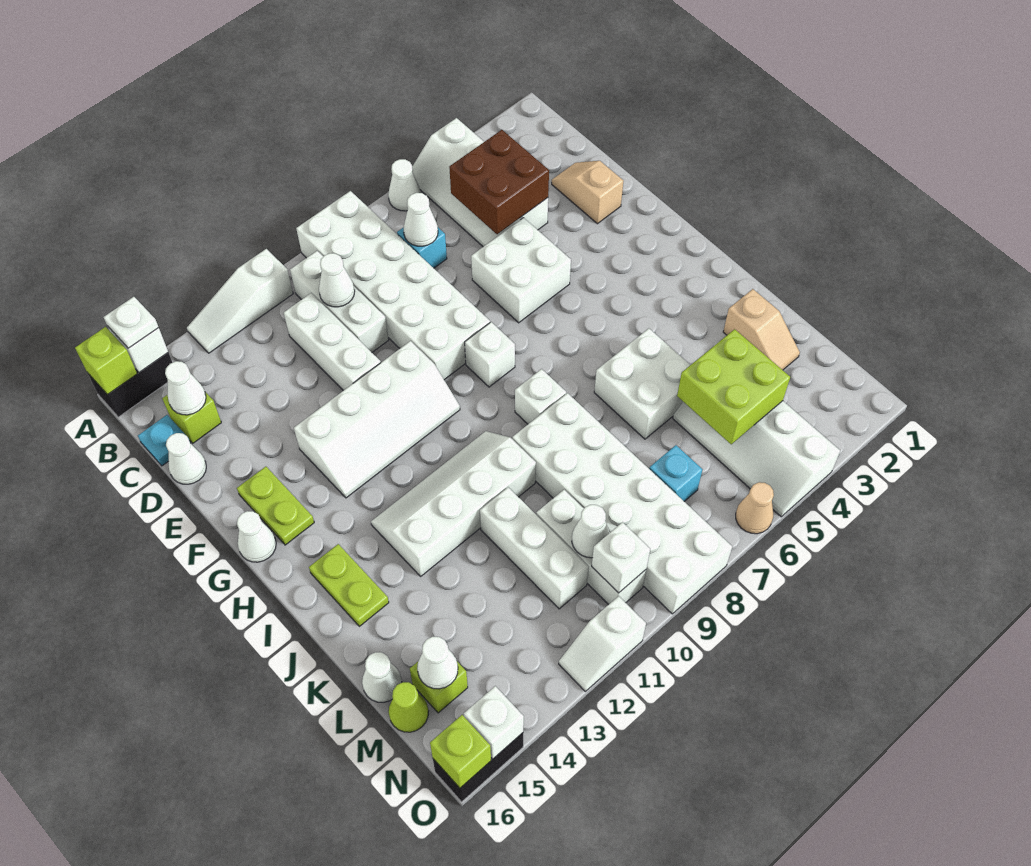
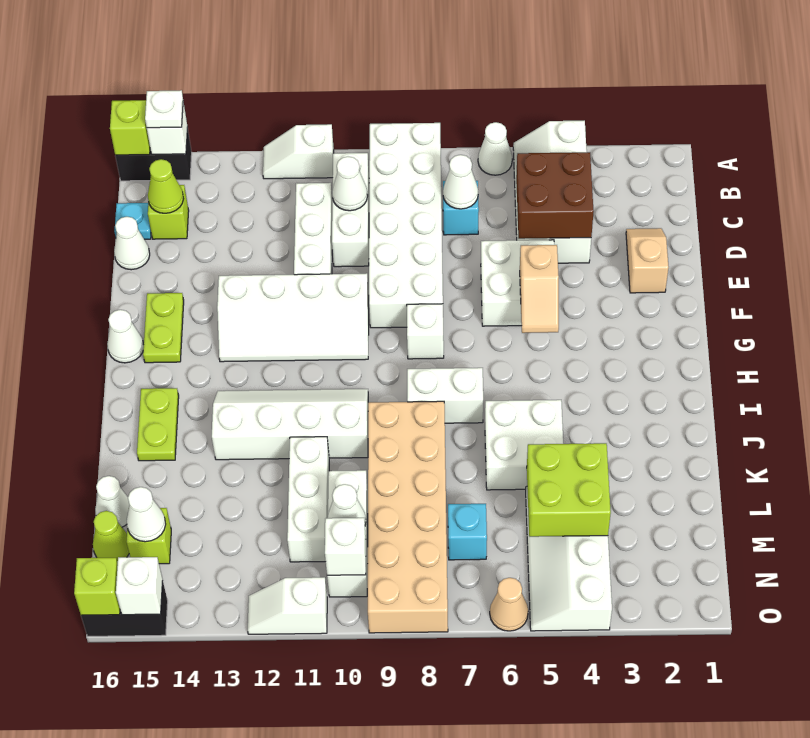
white slope A11:A13 level 1 top 11 -> white slope A11:A12 level 1 top 11
white cone C15 level 2 -> lime cone C15 level 2
white brick I8 level 1 -> white brick I7:I8 level 1
white brick J8:O9 level 1 -> tan brick J8:O9 level 1
tan slope K2:L2 level 1 top K -> tan slope F5:G5 level 2 top F

